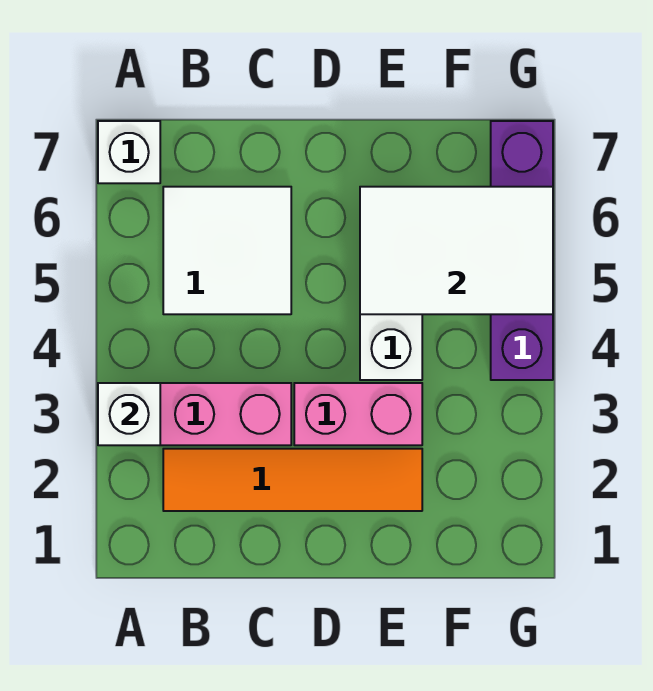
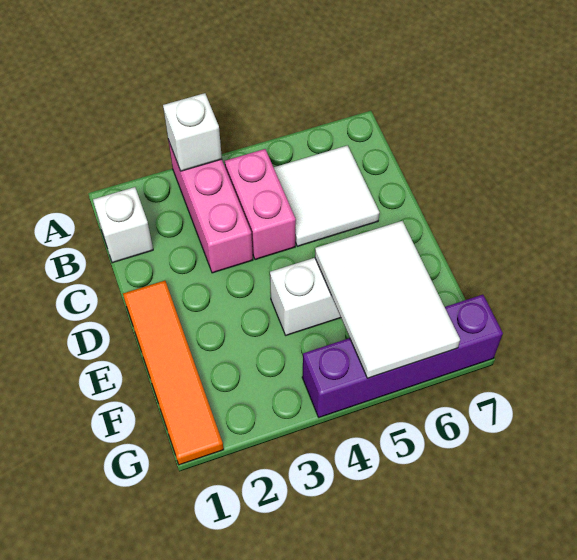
white brick A7 level 1 -> white brick B1 level 1
orange tile B2:E2 level 1 -> orange tile D1:G1 level 1
pink brick D3:E3 level 1 -> pink brick B4:C4 level 1

